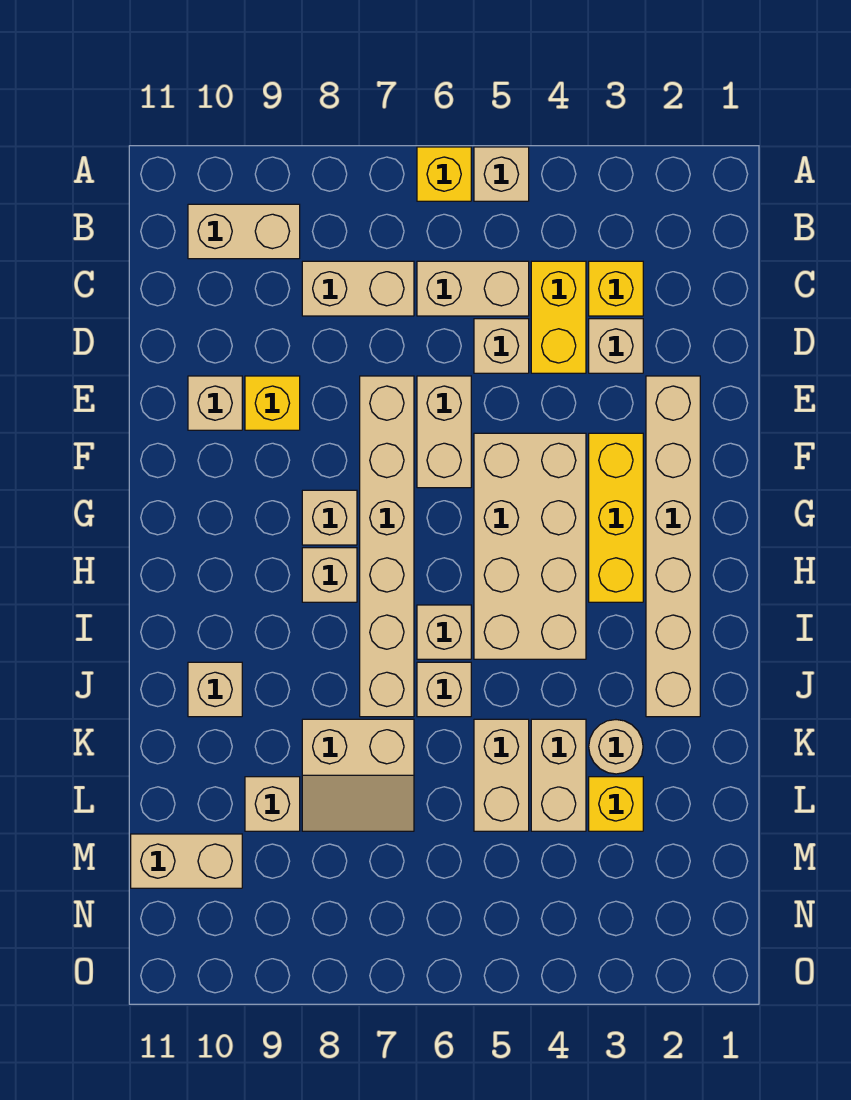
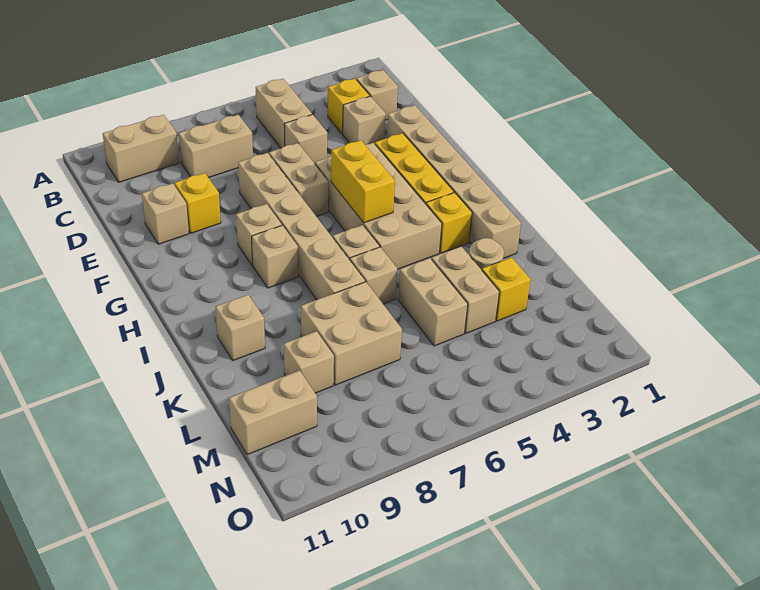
tan brick A5 level 1 -> tan brick C2 level 1
yellow brick A6 level 1 -> yellow brick I3 level 1
yellow brick C4:D4 level 1 -> yellow brick G5:H5 level 2
tan brick C5:C6 level 1 -> tan brick B5:C5 level 1
tan slope K7:L8 level 1 top K -> tan brick K7:L8 level 1

